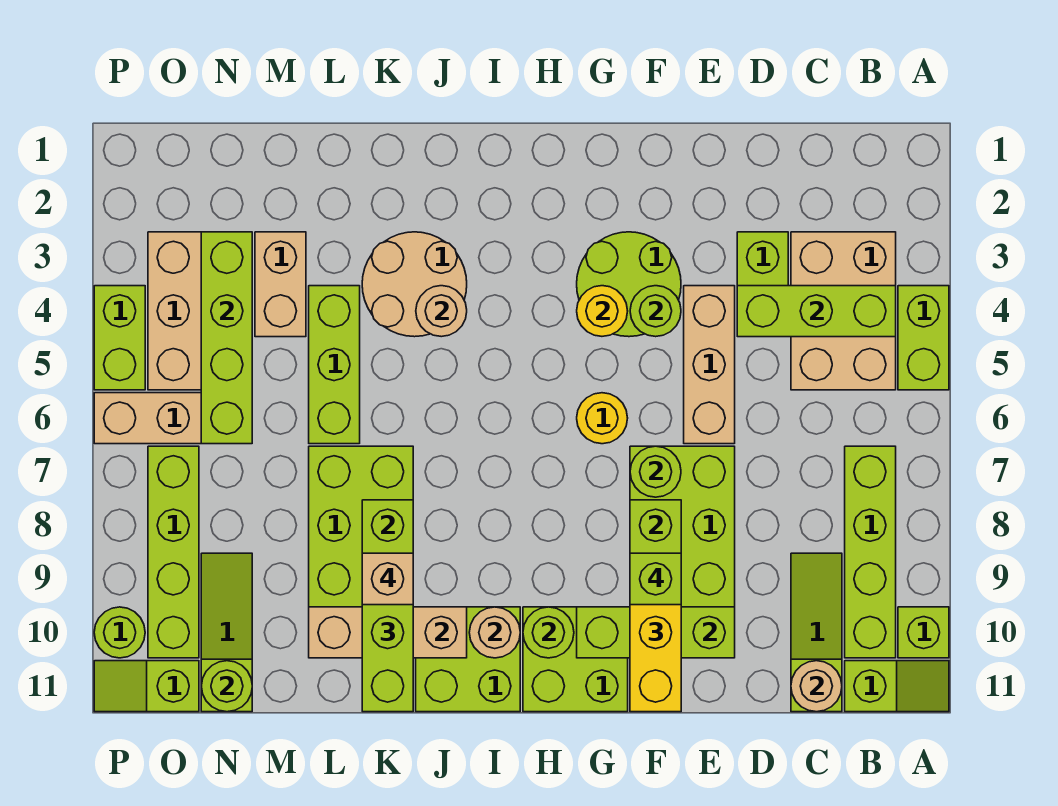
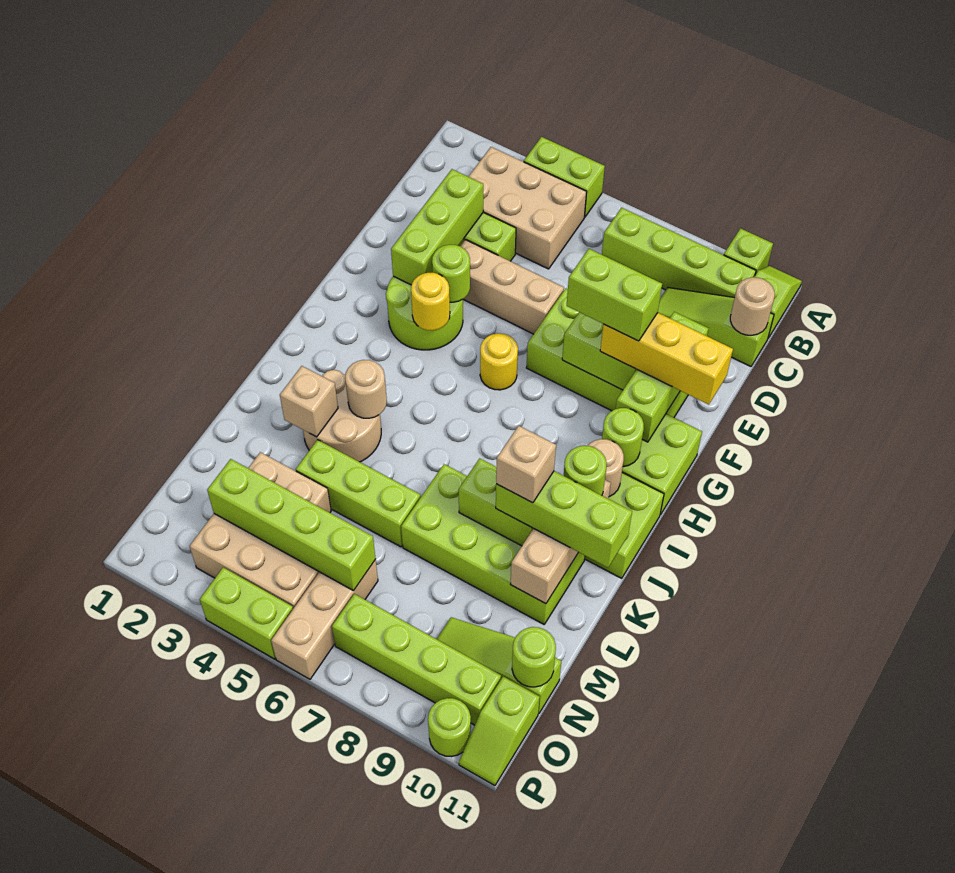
lime brick B4:D4 level 2 -> lime brick D3:F3 level 2
lime round brick F7 level 2 -> lime round brick J10 level 3
lime brick F9 level 4 -> lime brick F8:F9 level 4
none -> tan brick K3 level 2

